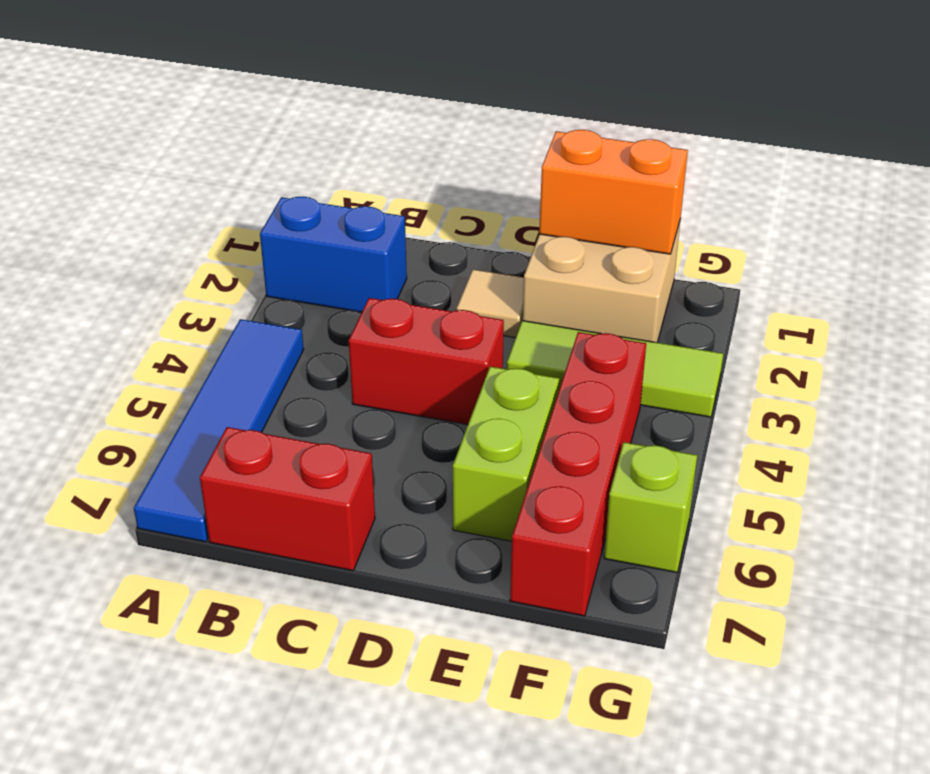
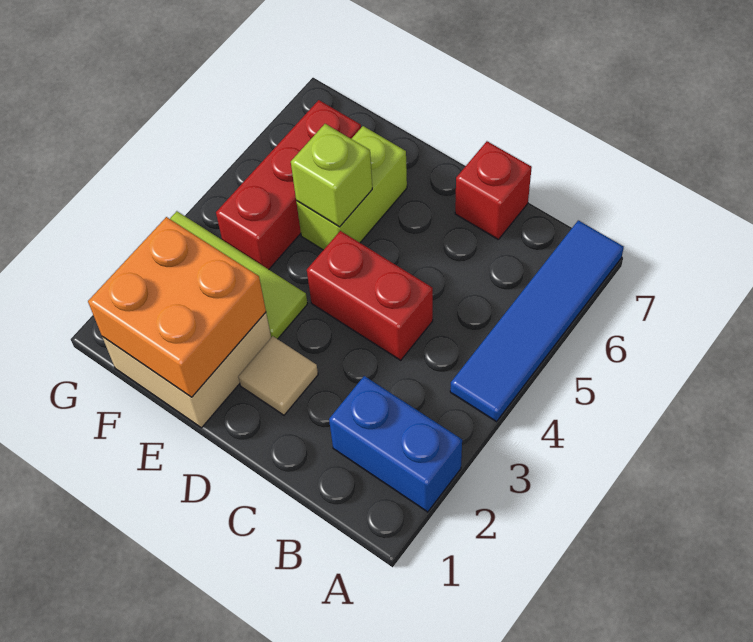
red brick B7:C7 level 1 -> red brick C7 level 1
orange brick E1:F1 level 2 -> orange brick E1:F2 level 2
red brick F4:F7 level 1 -> red brick F4:F6 level 1
lime brick G6 level 1 -> lime brick E5 level 2

